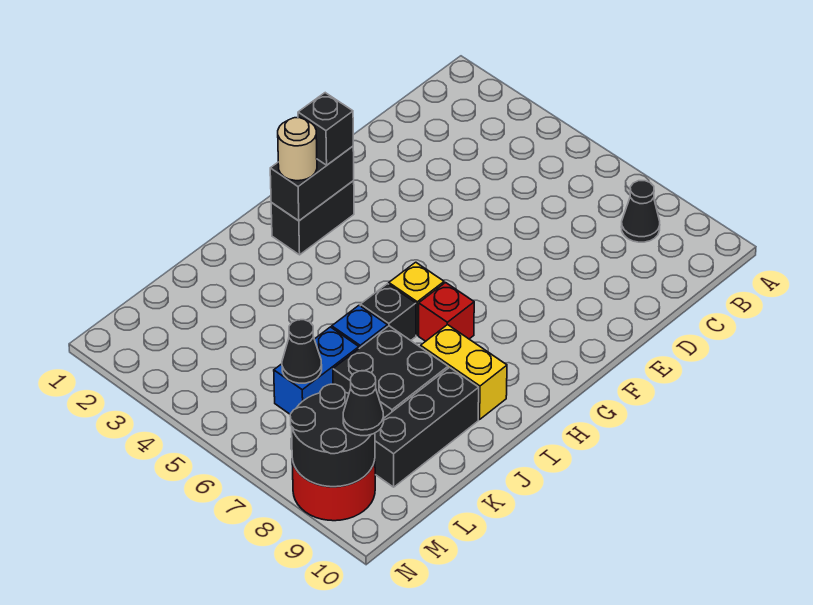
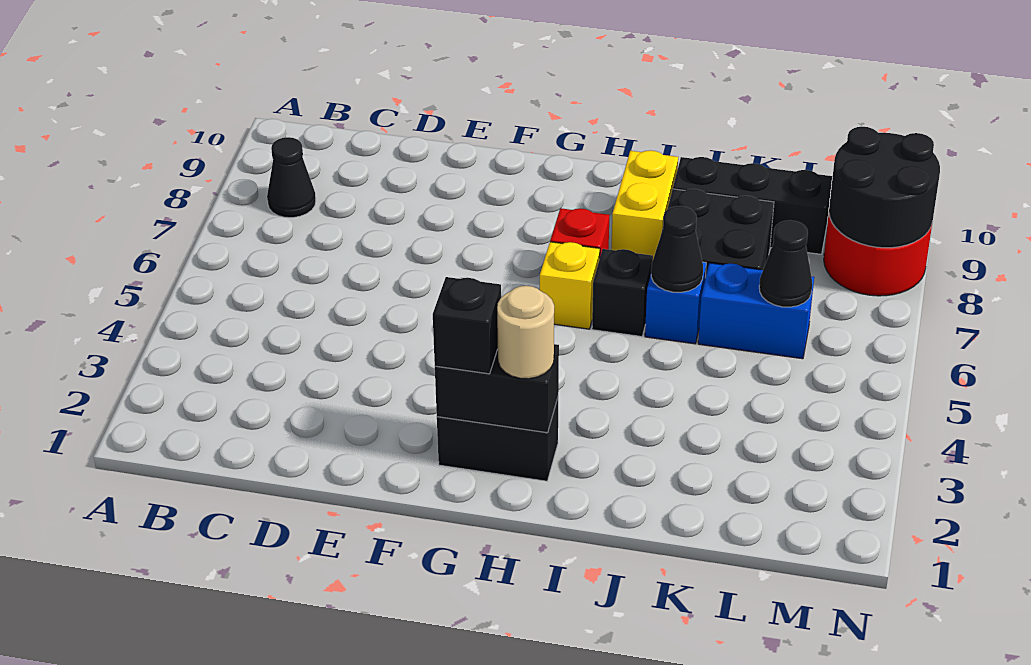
black cone M9 level 3 -> black cone J6 level 2

